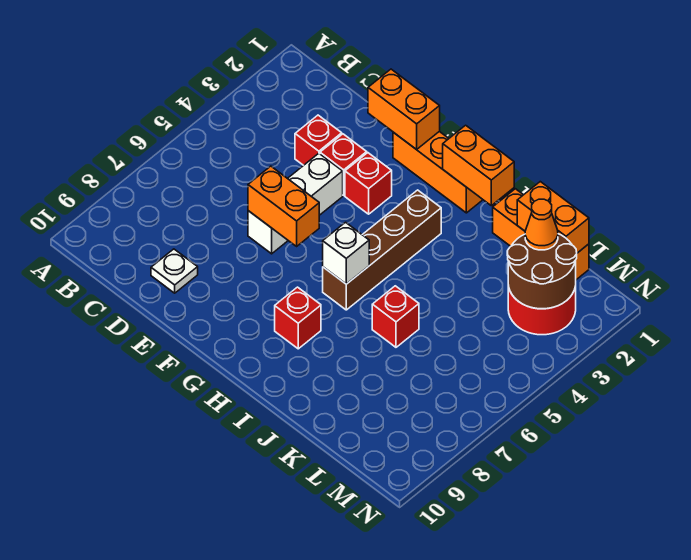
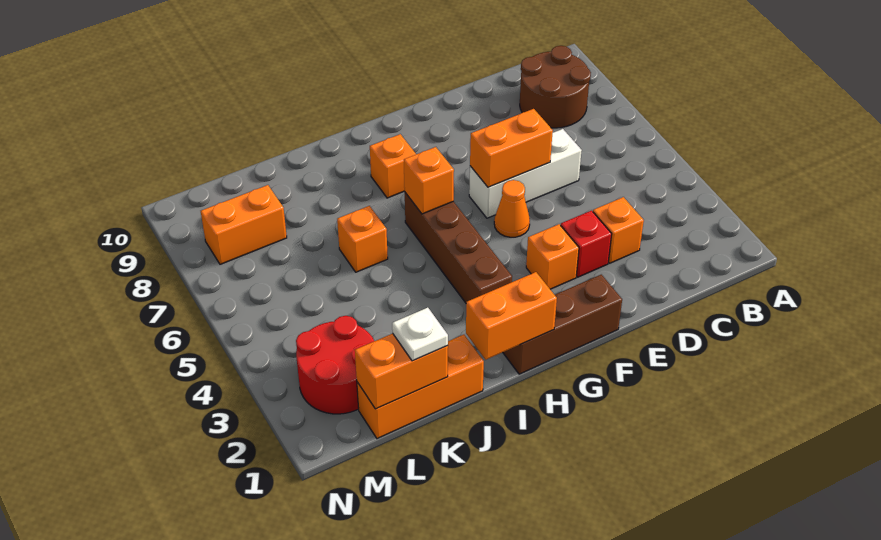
red brick D3 level 1 -> orange brick D3 level 1
white plate D9 level 1 -> white plate K1 level 3
orange brick E1:F1 level 2 -> orange brick L8:M8 level 1
white brick E4:E6 level 1 -> white brick D6:F6 level 1
orange brick F1:H1 level 1 -> brown brick F1:H1 level 1
red brick F3 level 1 -> orange brick F3 level 1
white brick H6 level 2 -> orange brick H6 level 2
red brick H8 level 1 -> orange brick H8 level 1
red brick J6 level 1 -> orange brick J6 level 1
brown round brick L2:M3 level 2 -> brown round brick B8:C9 level 1
orange cone L2 level 3 -> orange cone F5 level 1

